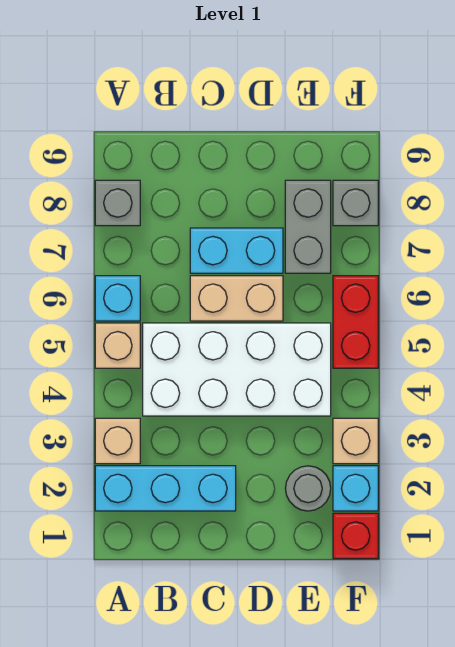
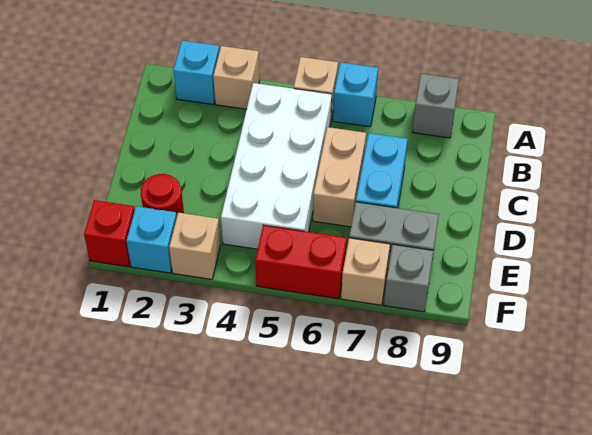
cyan brick A2:C2 level 1 -> cyan brick A2 level 1
grey round brick E2 level 1 -> red round brick E2 level 1
none -> tan brick F7 level 1

